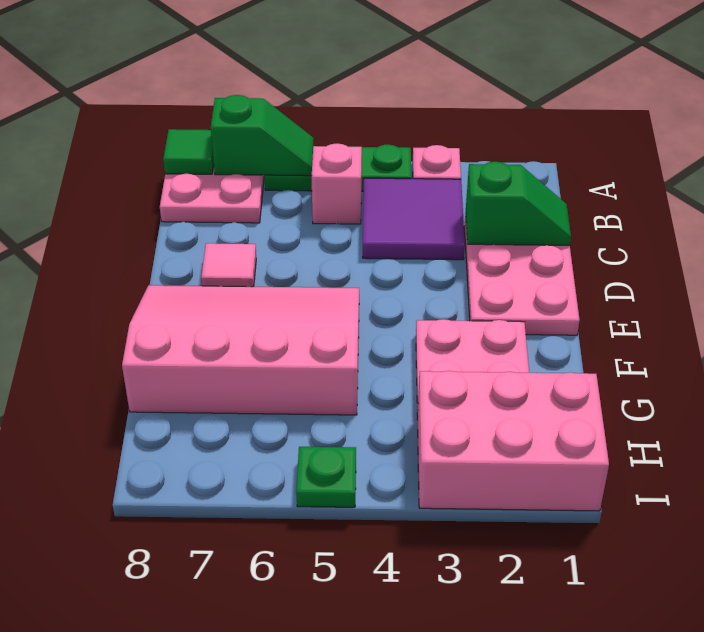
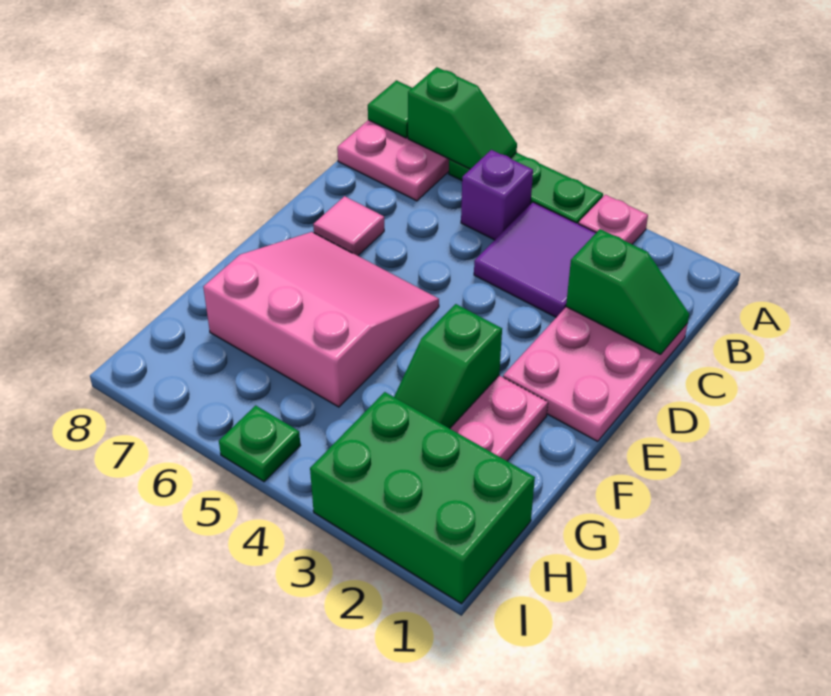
pink brick B5 level 1 -> purple brick B5 level 1
pink slope E5:G8 level 1 top G -> pink slope E5:G7 level 1 top G
none -> green slope F3:G3 level 2 top F
pink brick H1:I3 level 1 -> green brick H1:I3 level 1

